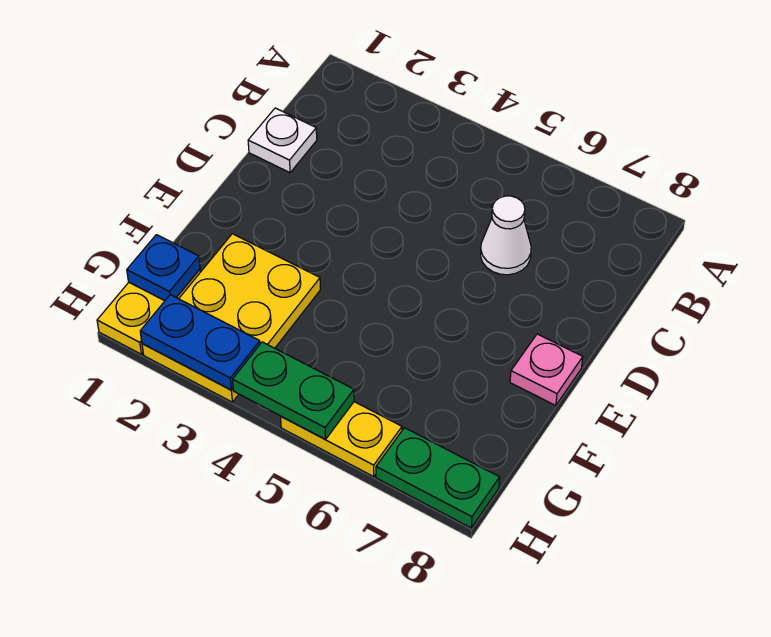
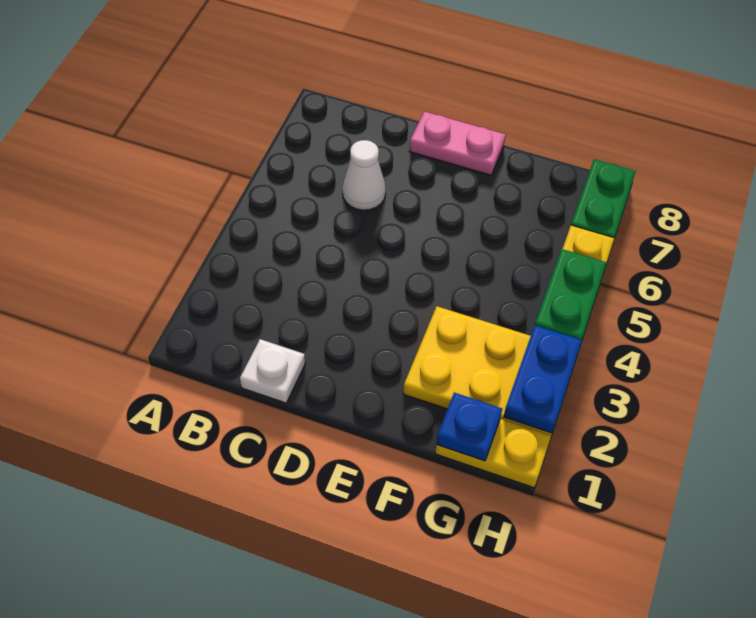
pink plate E8 level 1 -> pink plate D8:E8 level 1

